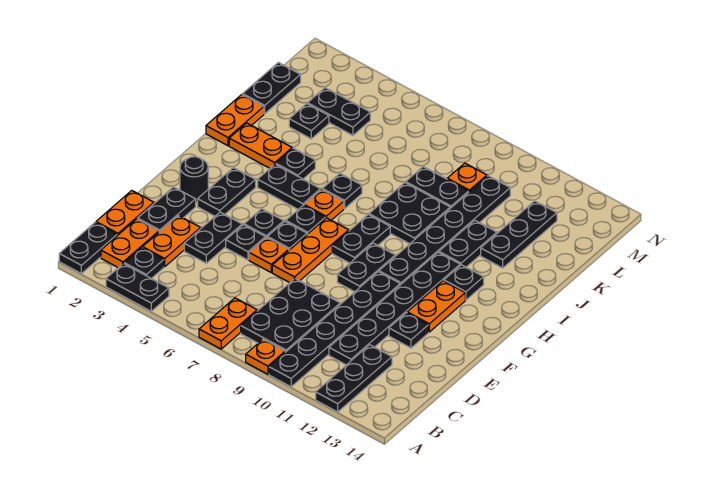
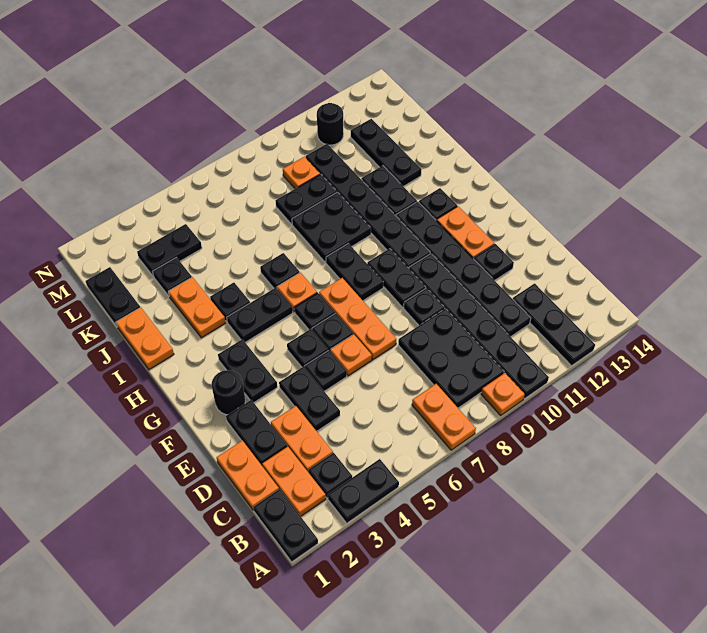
none -> black plate E9 level 1
orange plate I2:I3 level 1 -> orange plate I3:J3 level 1
none -> black round brick M11 level 1

